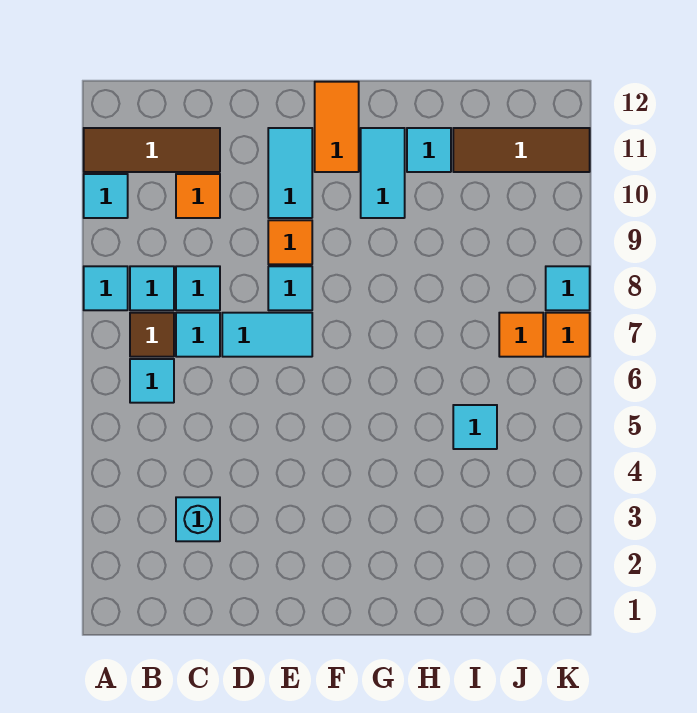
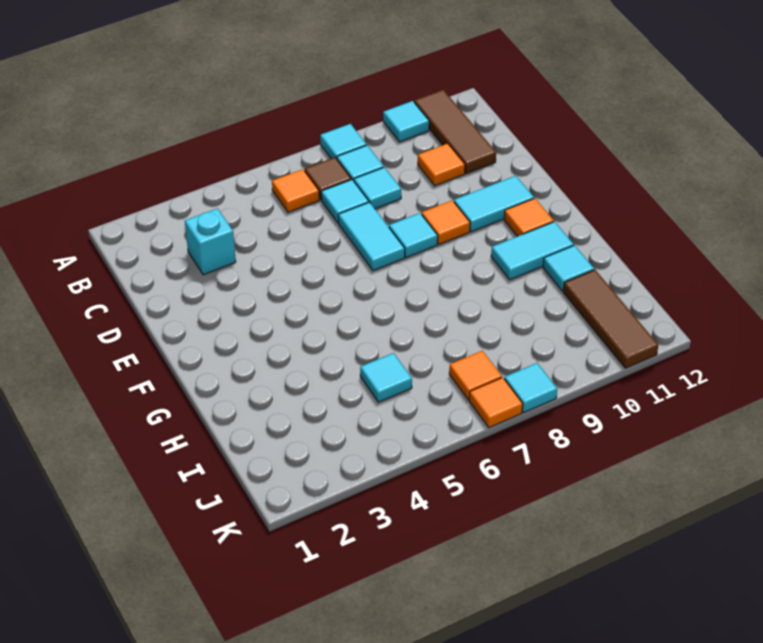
cyan tile B6 level 1 -> orange tile B6 level 1
orange tile F11:F12 level 1 -> orange tile F11 level 1

